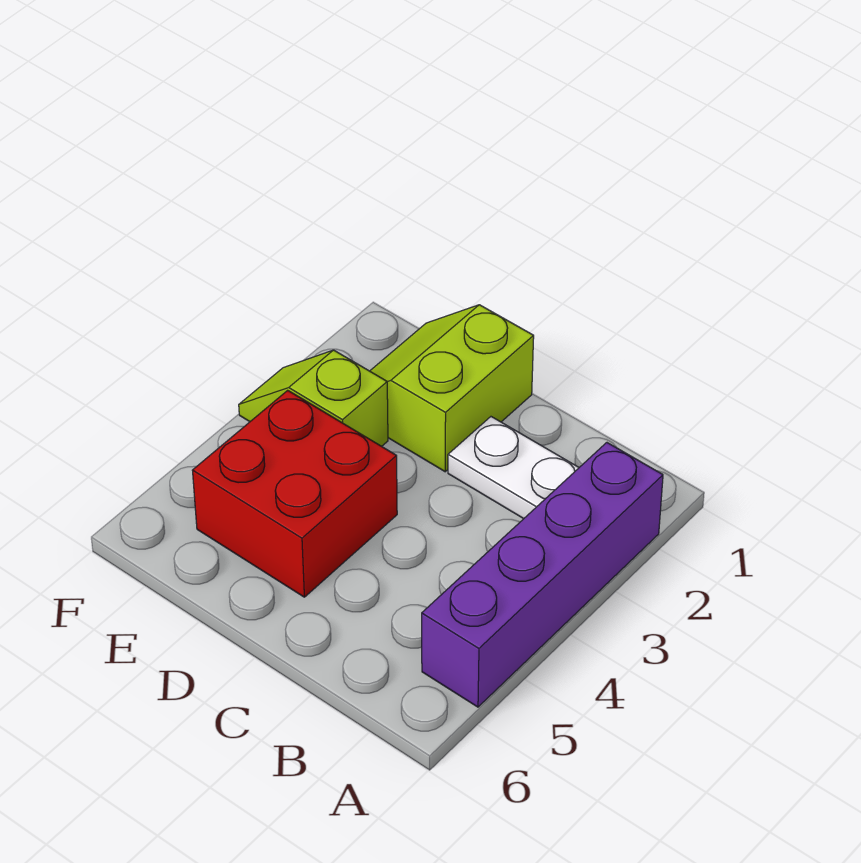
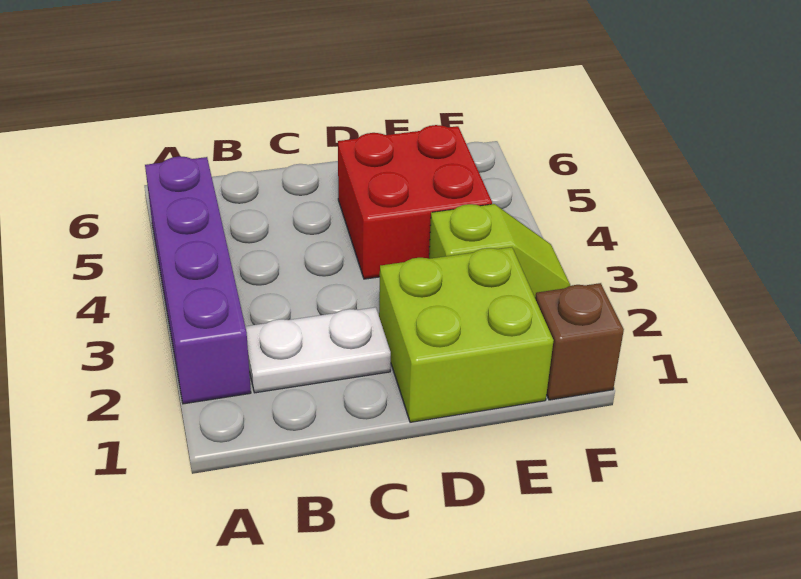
lime slope D1:E2 level 1 top D -> lime brick D1:E2 level 1
none -> brown brick F1 level 1

